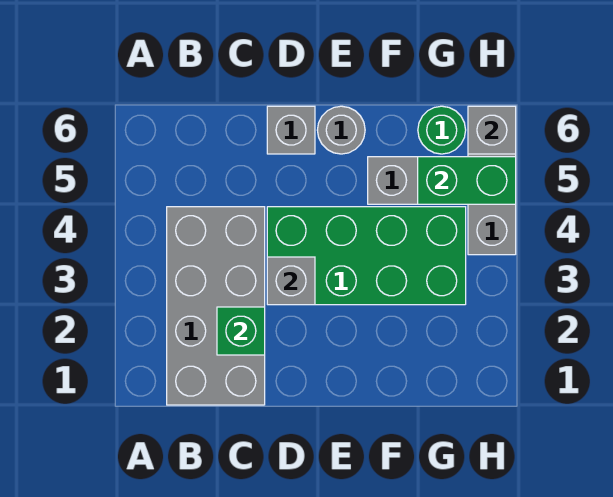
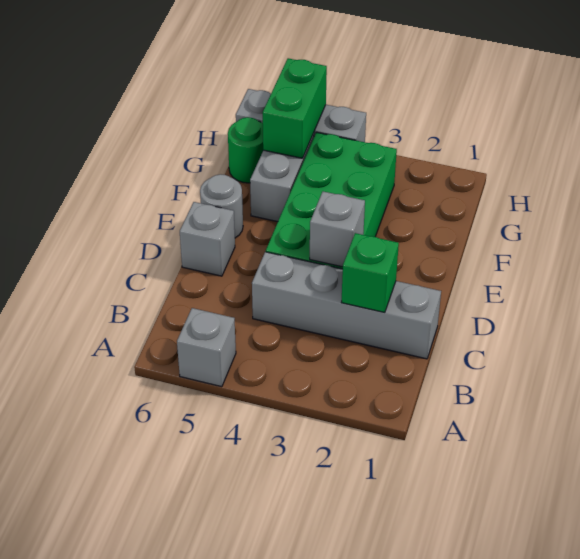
grey brick B1:C4 level 1 -> grey brick C1:C4 level 1
grey brick H6 level 2 -> grey brick A5 level 1

